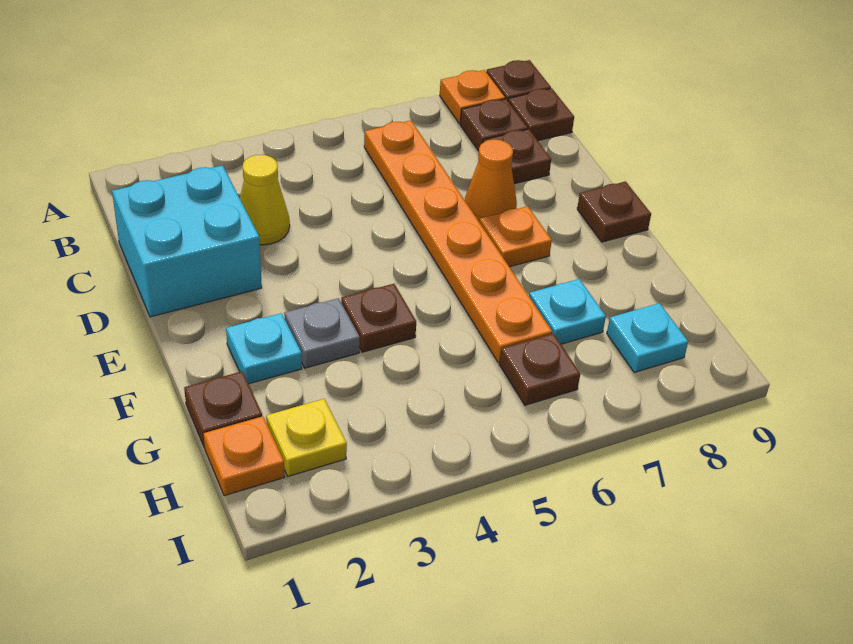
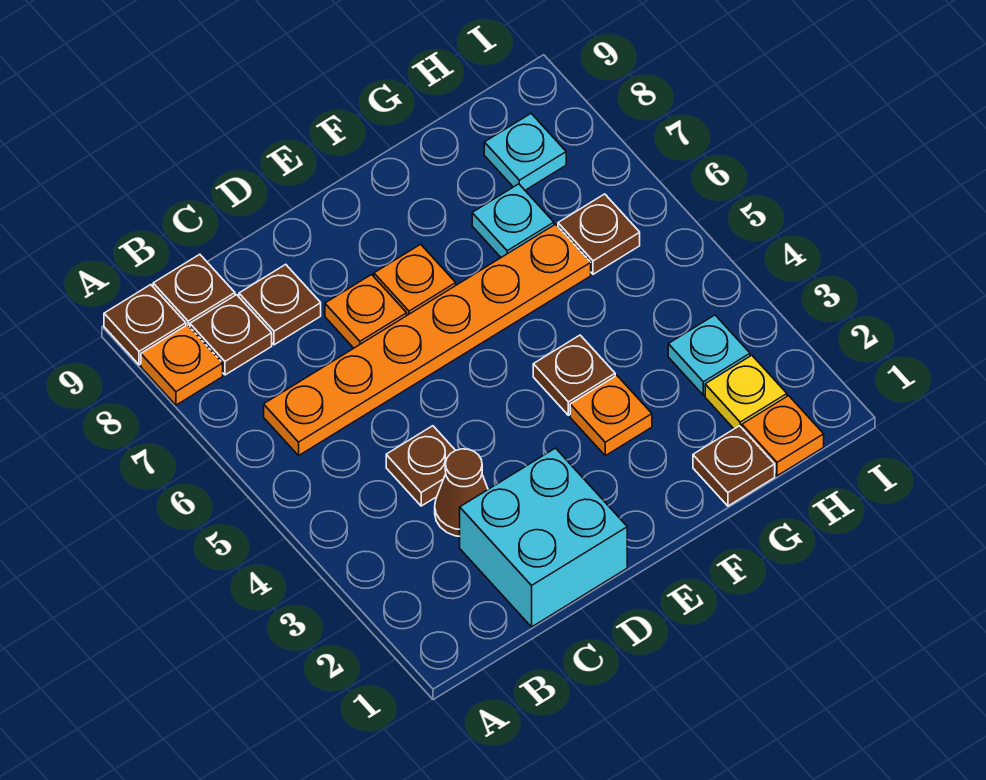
yellow cone C3 level 1 -> brown cone C3 level 1
orange cone D7 level 1 -> orange plate D7 level 1
brown plate E9 level 1 -> brown plate C4 level 1
cyan plate F2 level 1 -> cyan plate H3 level 1
grey plate F3 level 1 -> orange plate F3 level 1

